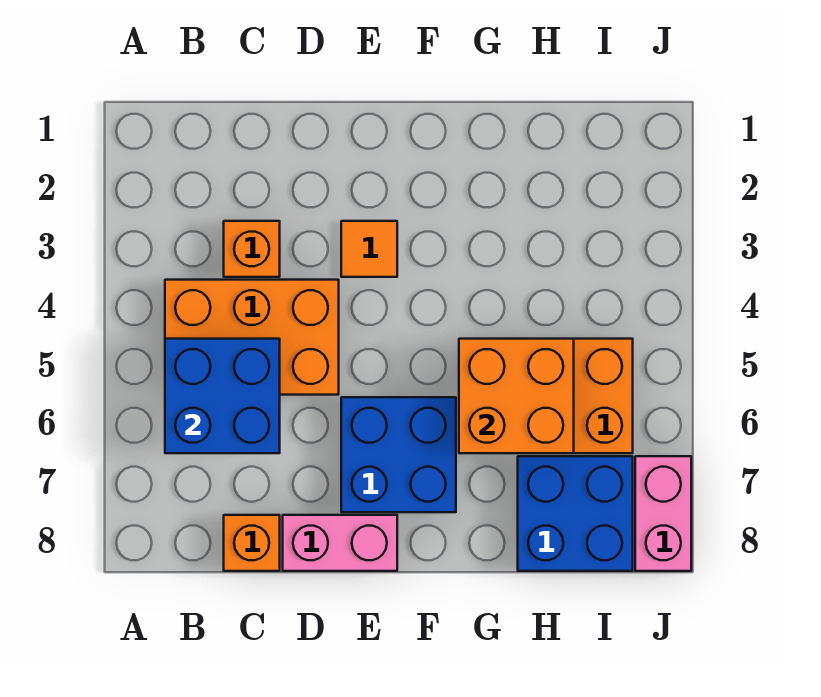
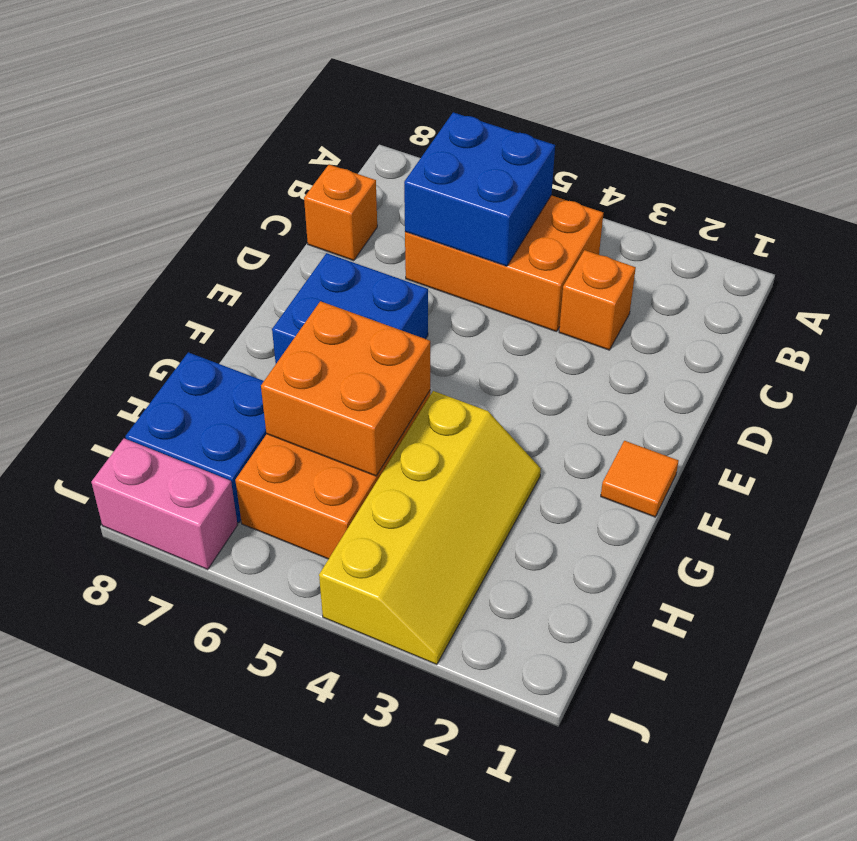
orange brick B4:D5 level 1 -> orange brick B4:C6 level 1
pink brick D8:E8 level 1 -> none
orange tile E3 level 1 -> orange tile F1 level 1
none -> yellow slope G3:J4 level 1 top 4

